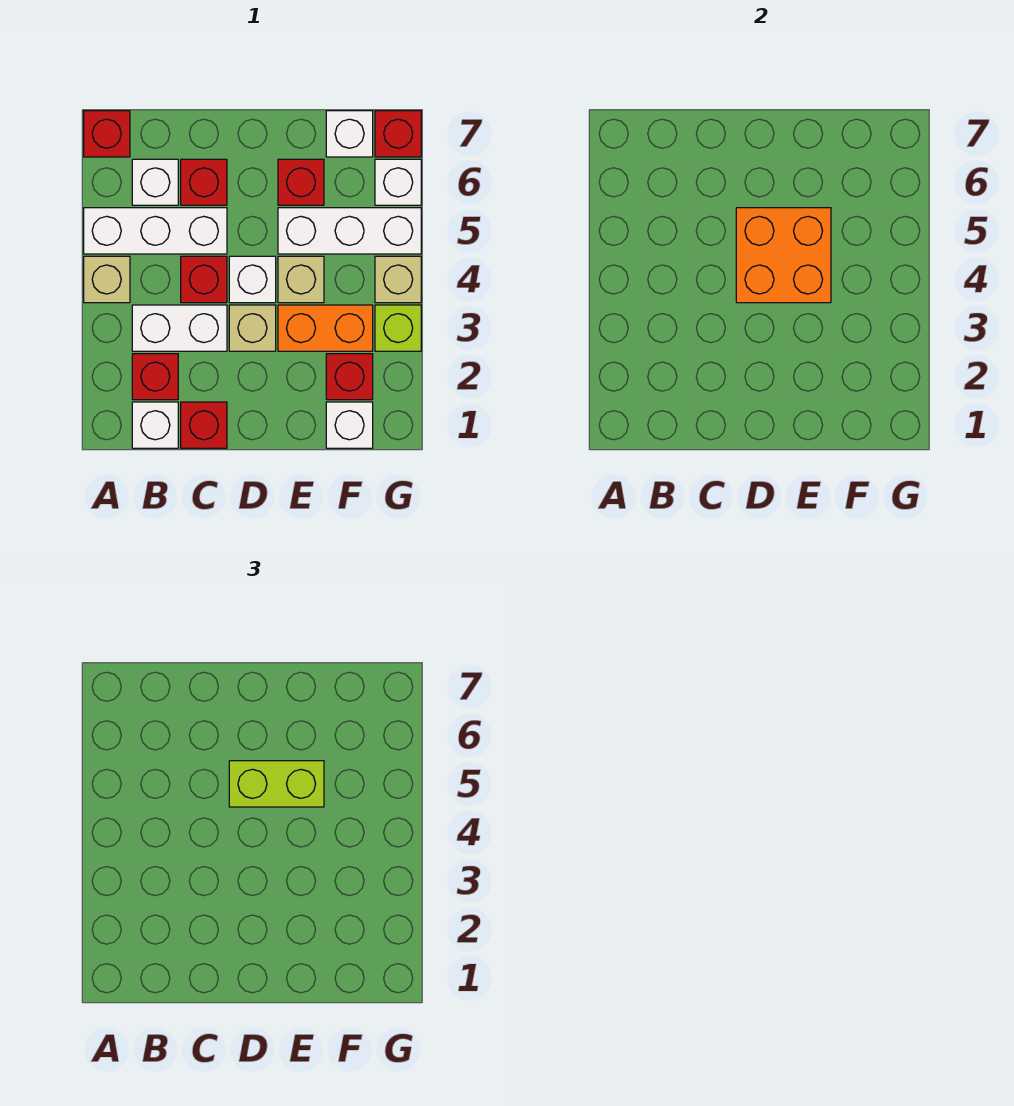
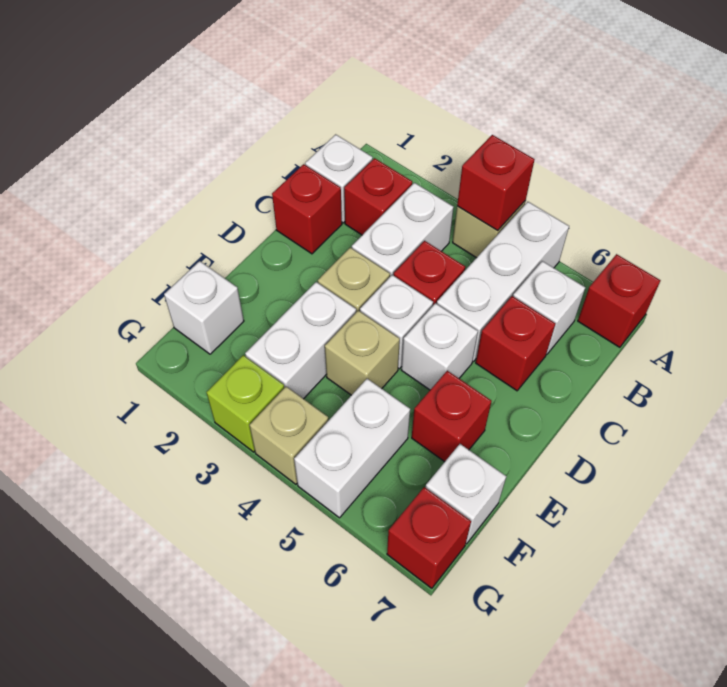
orange brick D4:E5 level 2 -> none
lime brick D5:E5 level 3 -> none
orange brick E3:F3 level 1 -> white brick E3:F3 level 1
white brick E5:G5 level 1 -> white brick F5:G5 level 1
red brick F2 level 1 -> red brick A4 level 2
white brick G6 level 1 -> white brick D5 level 1

